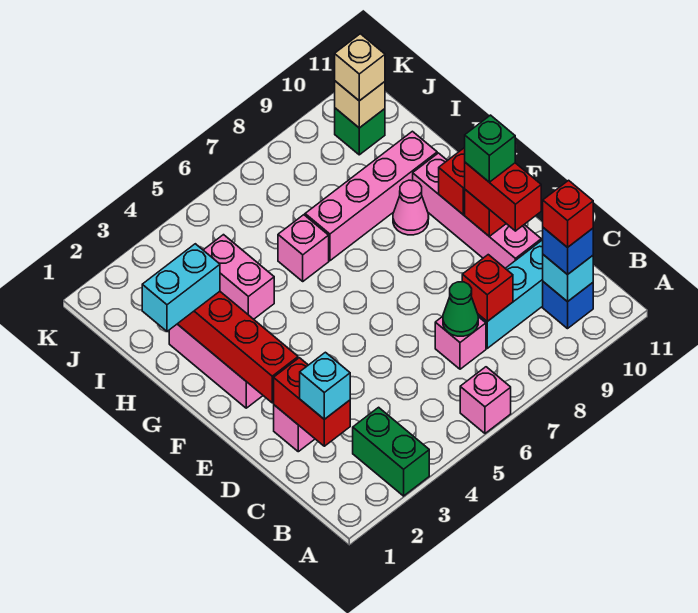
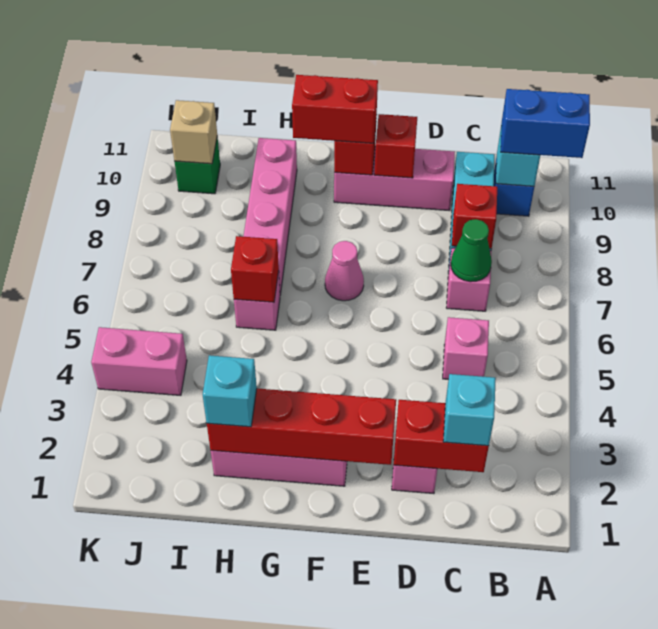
green brick A3:B3 level 1 -> none
pink brick A6 level 1 -> pink brick C5 level 1
blue brick B10 level 3 -> blue brick A10:B10 level 3
red brick B10 level 4 -> red brick H6 level 2
pink brick D10:G10 level 1 -> pink brick D10:F10 level 1
red brick D10:E10 level 3 -> red brick F10:G10 level 3
green brick E10 level 4 -> none
pink cone G9 level 1 -> pink cone F7 level 1
cyan brick H1:H2 level 3 -> cyan brick H2 level 3
pink brick H4:I4 level 1 -> pink brick J4:K4 level 1
tan brick J10 level 3 -> none

